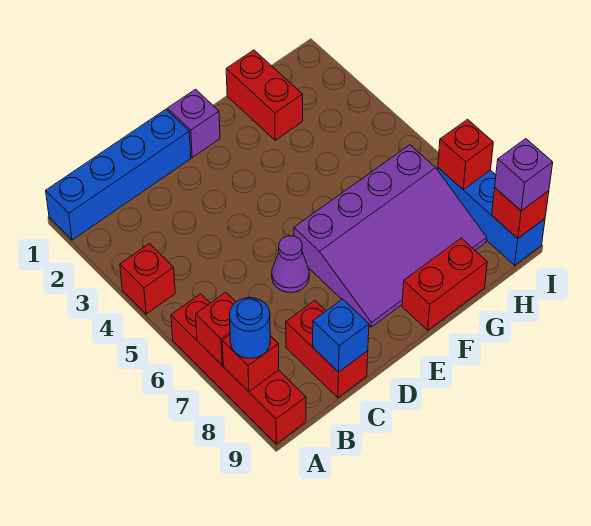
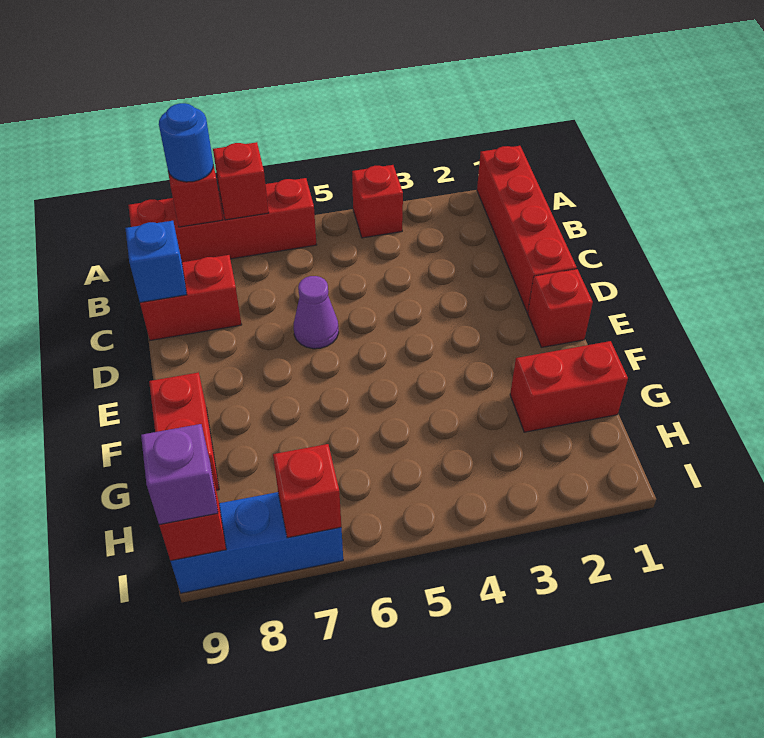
blue brick A1:D1 level 1 -> red brick A1:D1 level 1
purple brick E1 level 1 -> red brick E1 level 1
purple slope E6:H8 level 1 top 6 -> none

